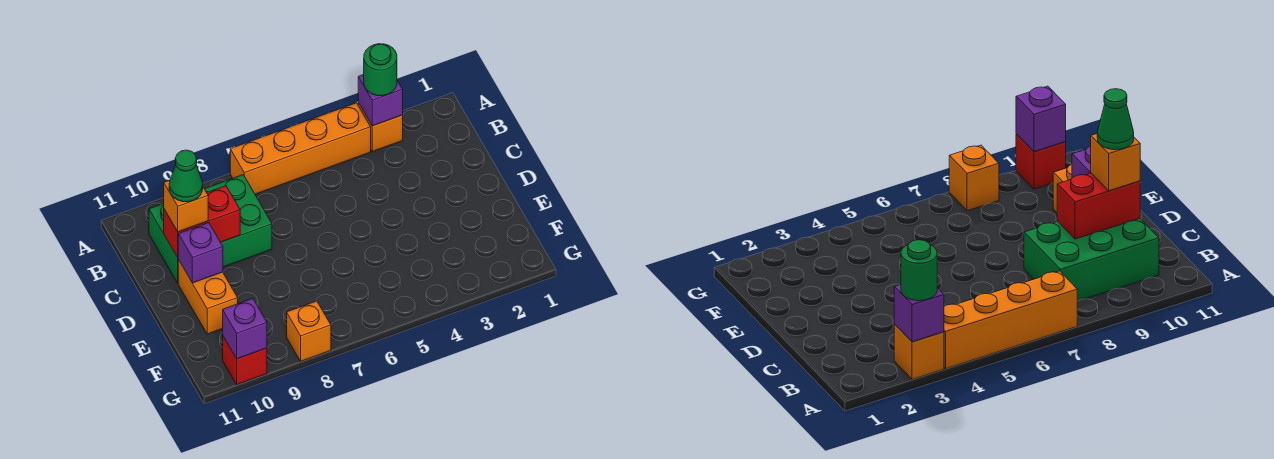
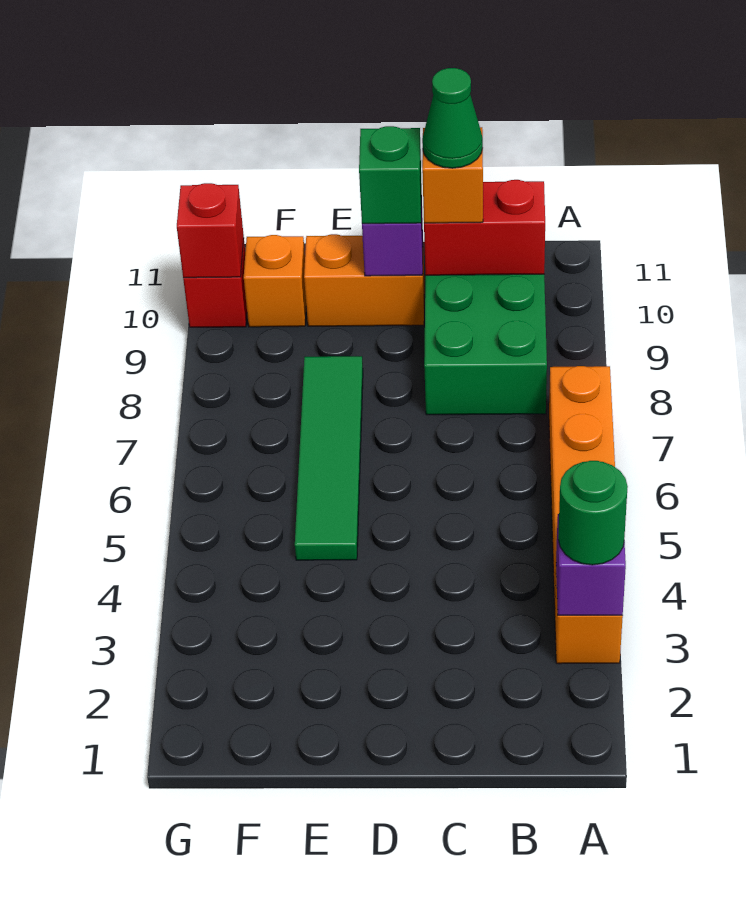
red brick C9:C10 level 2 -> red brick B10:C10 level 2
none -> green brick D10 level 3
none -> green tile E5:E8 level 1
orange brick G8 level 1 -> orange brick F10 level 1
purple brick G10 level 2 -> red brick G10 level 2

